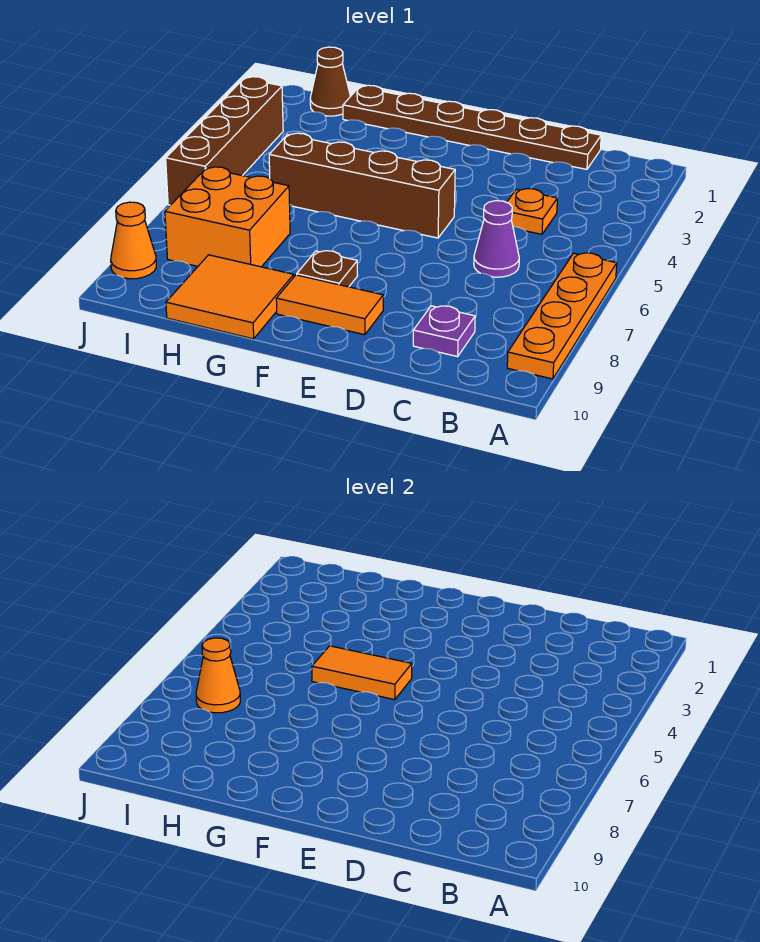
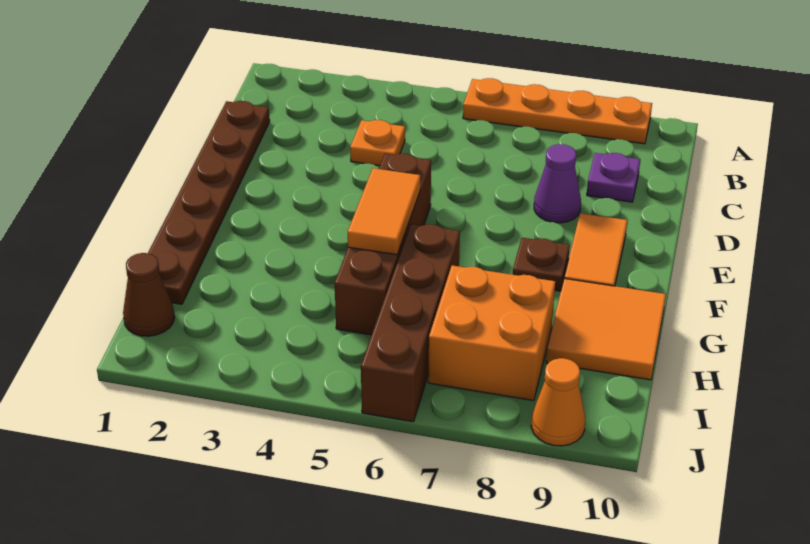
purple cone C6 level 1 -> purple cone D8 level 1
orange cone I7 level 2 -> none
brown brick J3:J6 level 1 -> brown brick G6:J6 level 1

